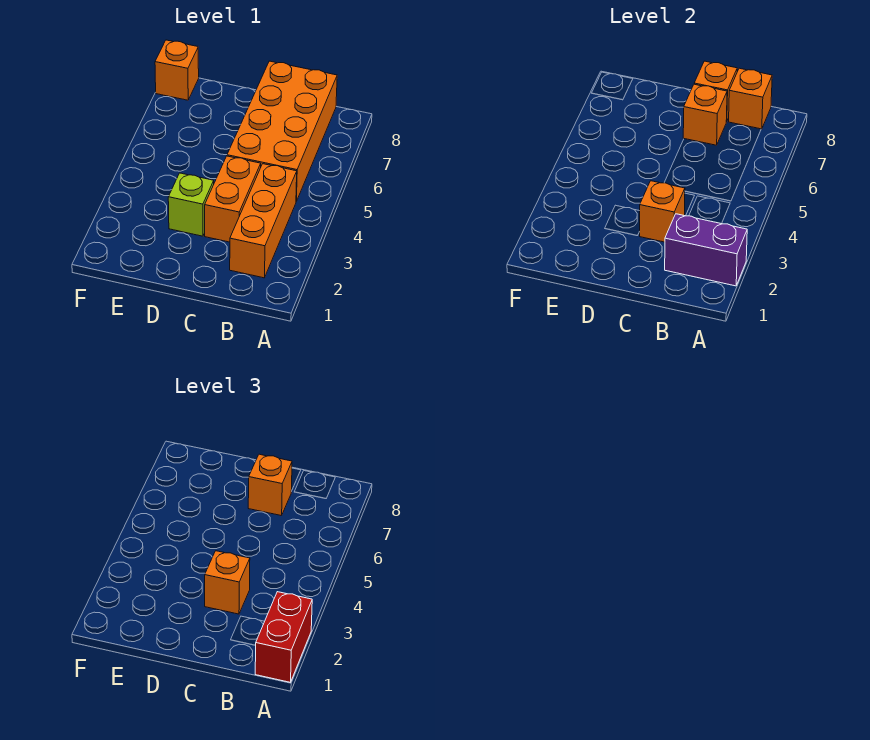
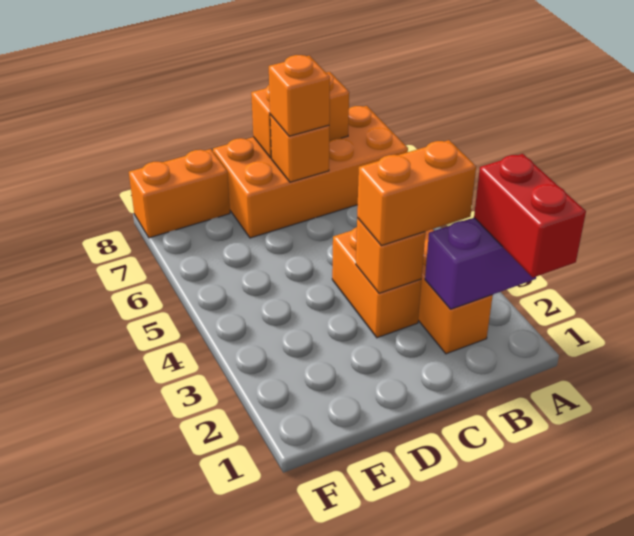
orange brick B5:C8 level 1 -> orange brick A7:D8 level 1
orange brick C3 level 3 -> orange brick B3:C3 level 3
lime brick D3 level 1 -> none
orange brick F8 level 1 -> orange brick E8:F8 level 1

